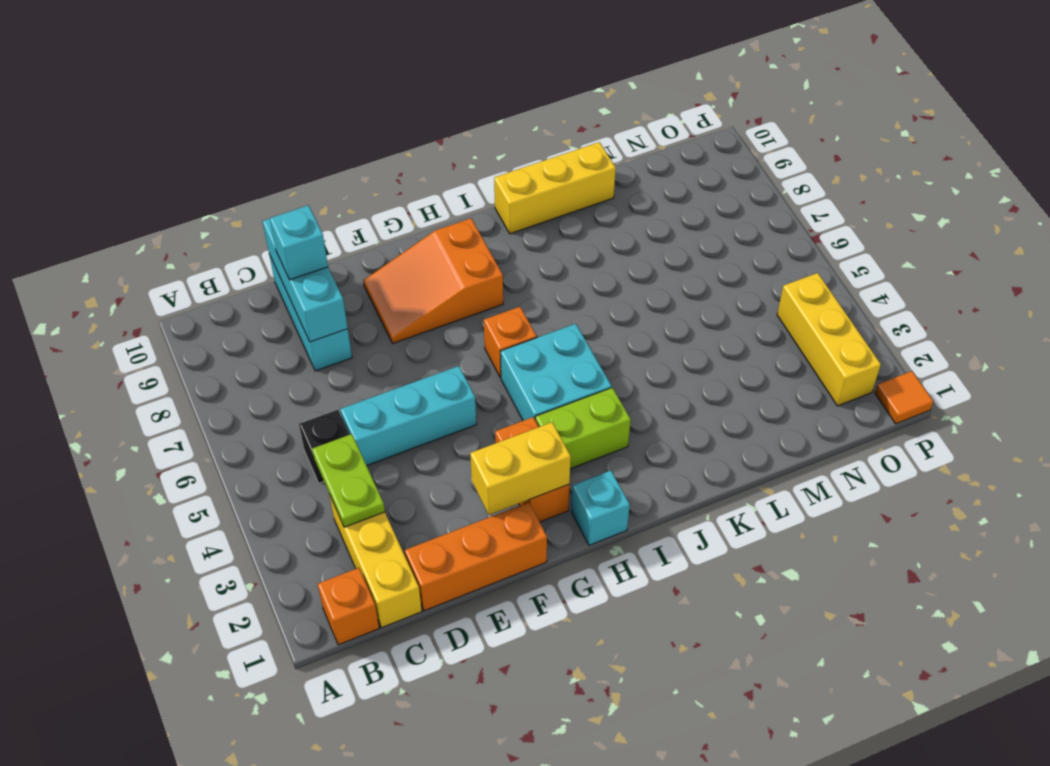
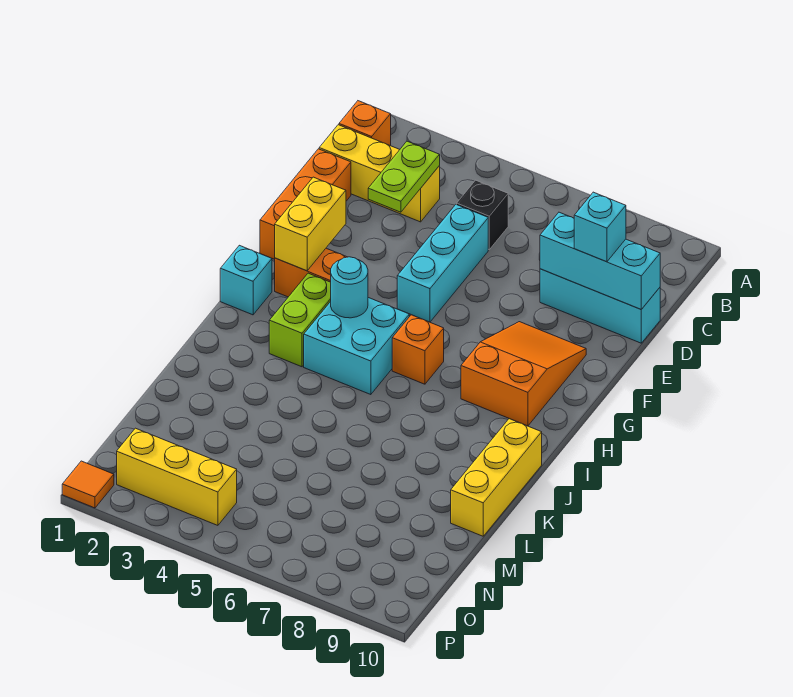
lime plate C3:C4 level 2 -> lime plate C3:D3 level 2
none -> cyan round brick H4 level 2

